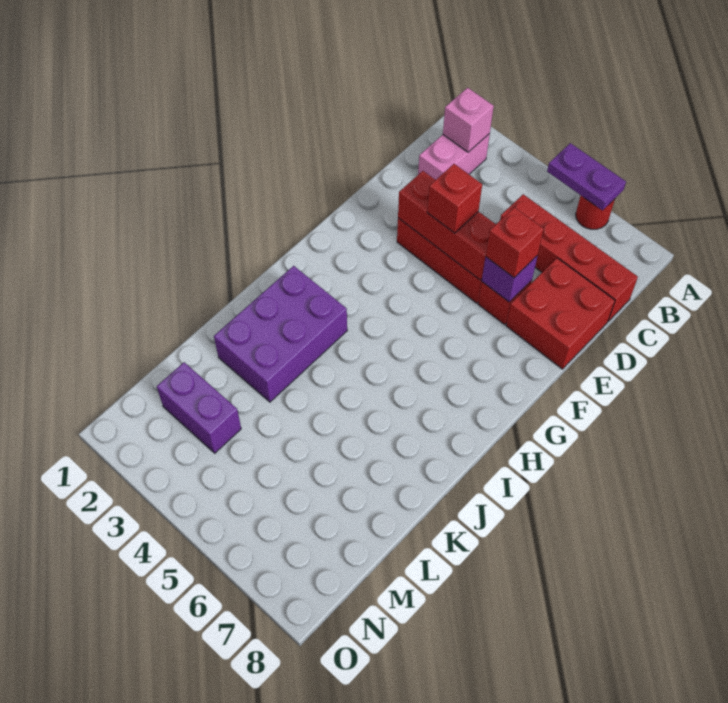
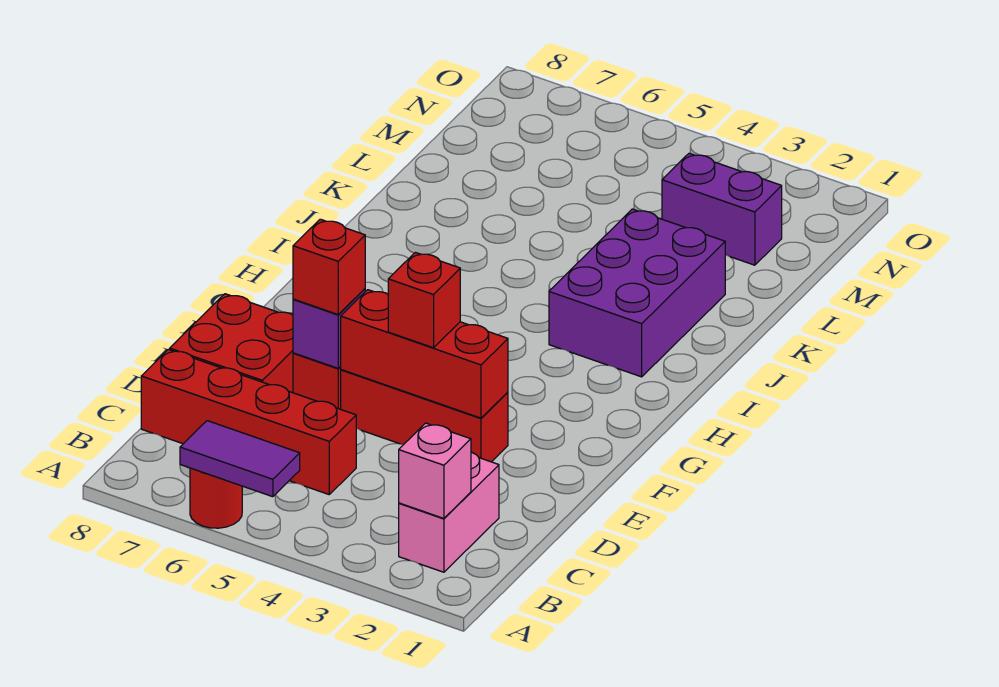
purple plate A5:A6 level 2 -> purple tile A5:A6 level 2

